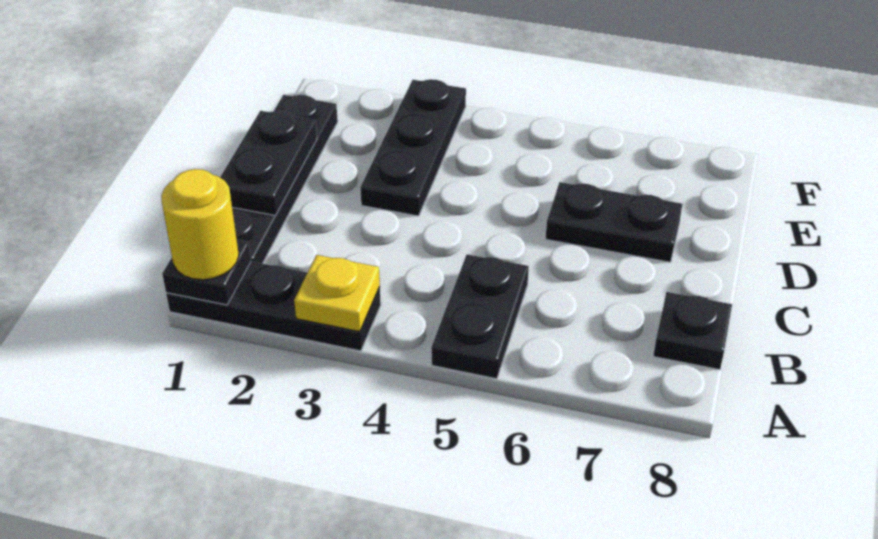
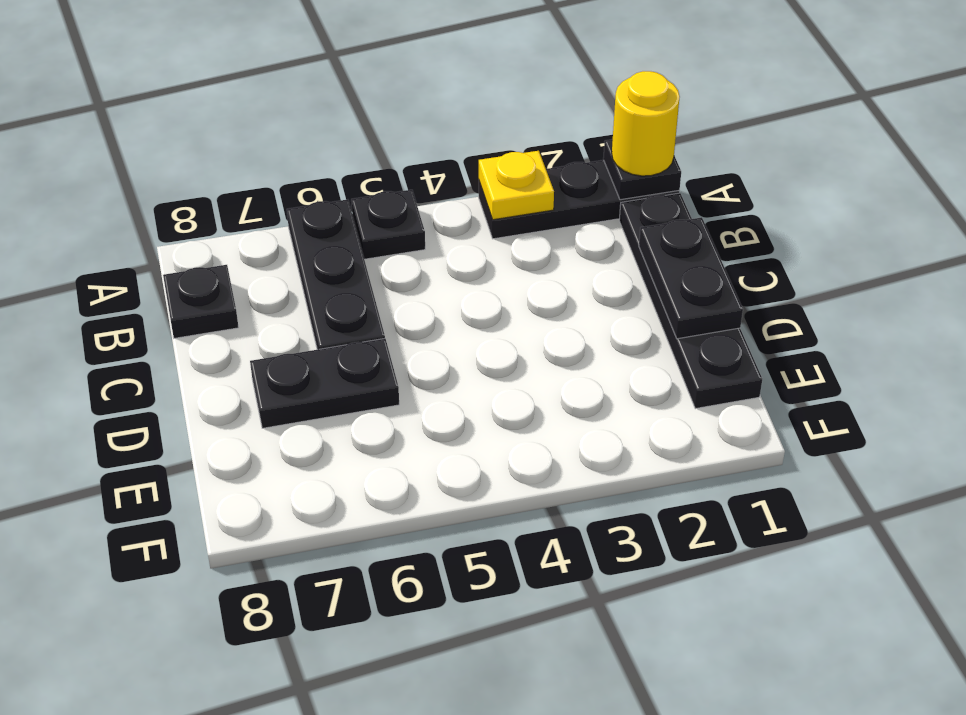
black plate A5:B5 level 1 -> black plate A5 level 1
black plate D3:F3 level 1 -> black plate A6:C6 level 1

